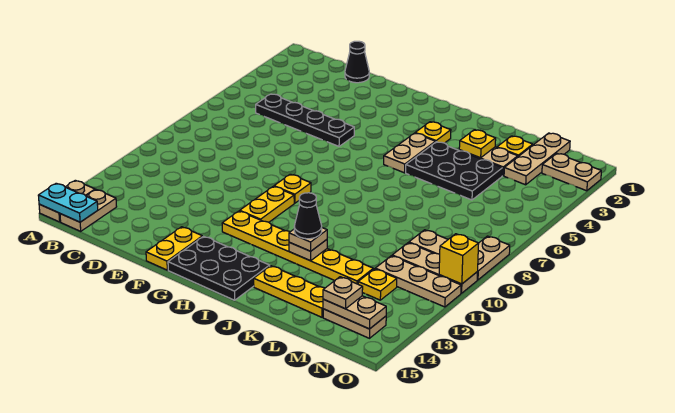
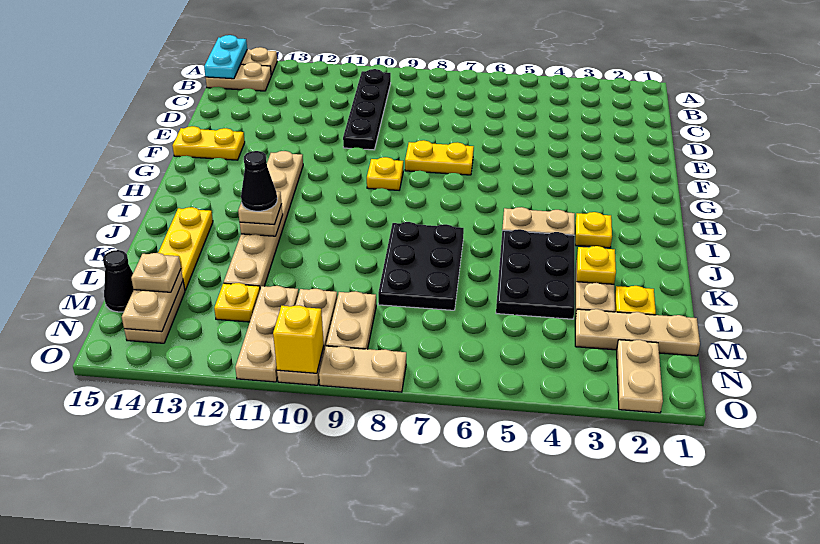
black plate C5:F5 level 1 -> black plate B10:E10 level 1
black cone D1 level 1 -> black cone M15 level 1
yellow plate G10:G11 level 1 -> yellow plate F7:F8 level 1
yellow plate G12:L12 level 1 -> tan plate G12:L12 level 1
black plate G14:I15 level 1 -> black plate J7:L8 level 1

